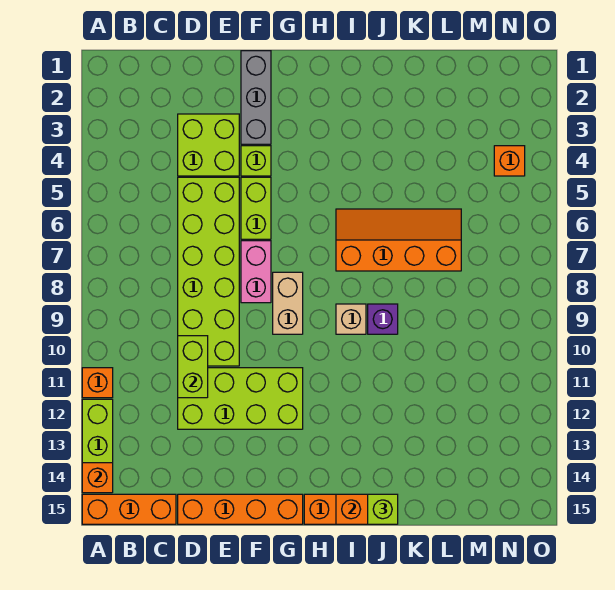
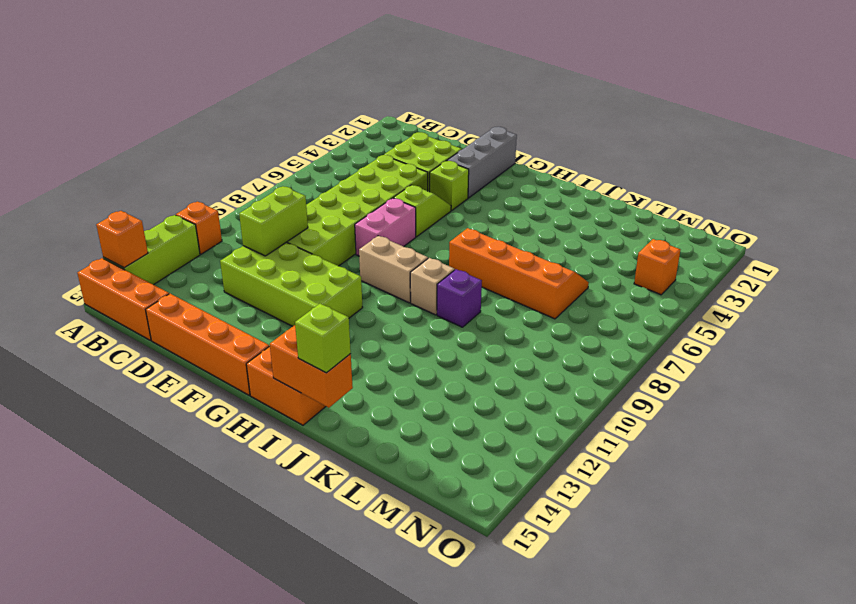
lime brick F5:F6 level 1 -> lime slope F5:F6 level 1 top 6
tan brick G8:G9 level 1 -> tan brick G9:H9 level 1

